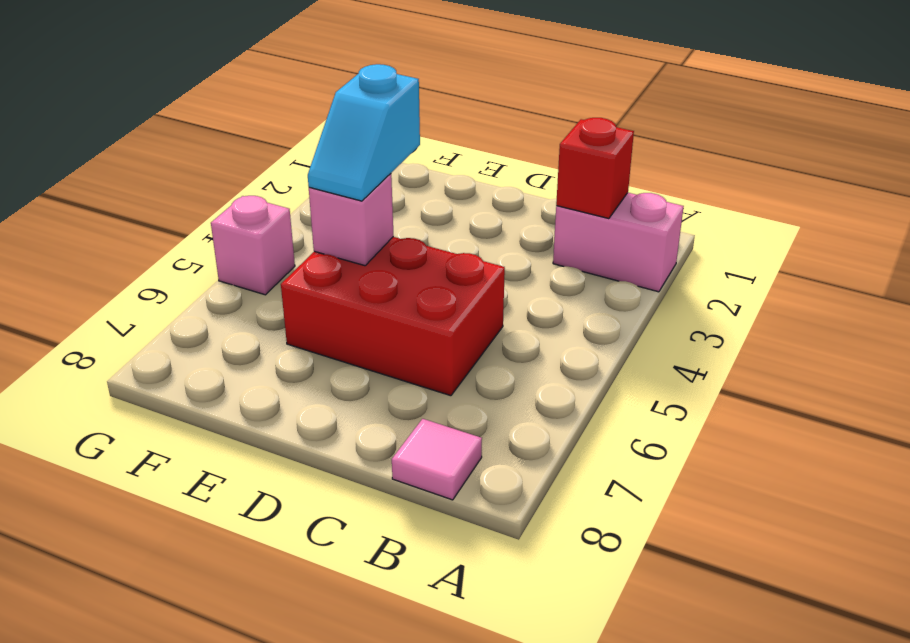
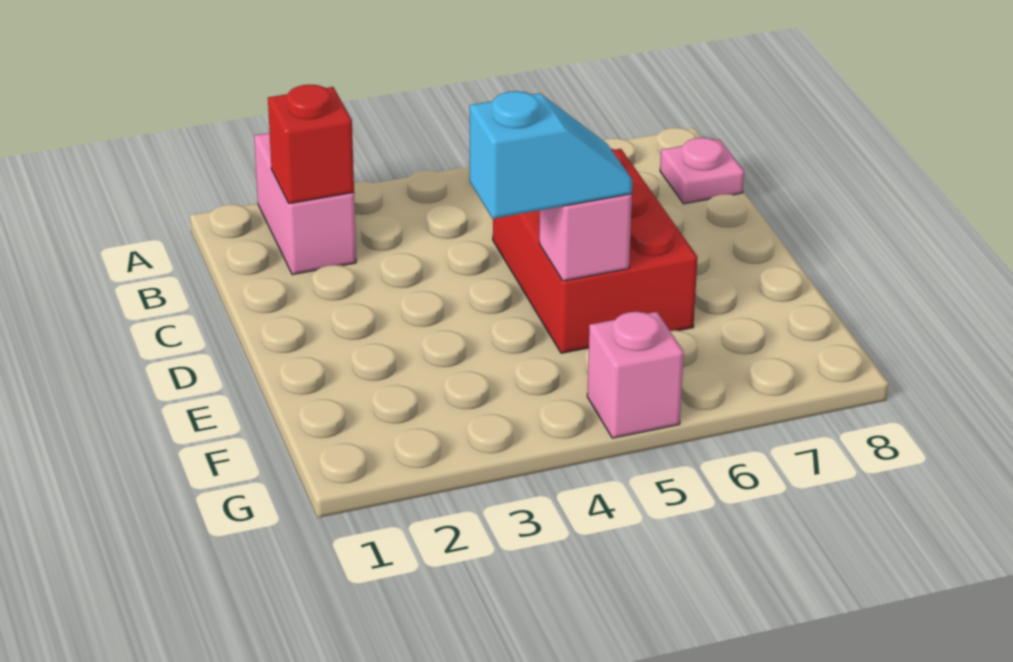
pink tile B8 level 1 -> pink plate B8 level 1

